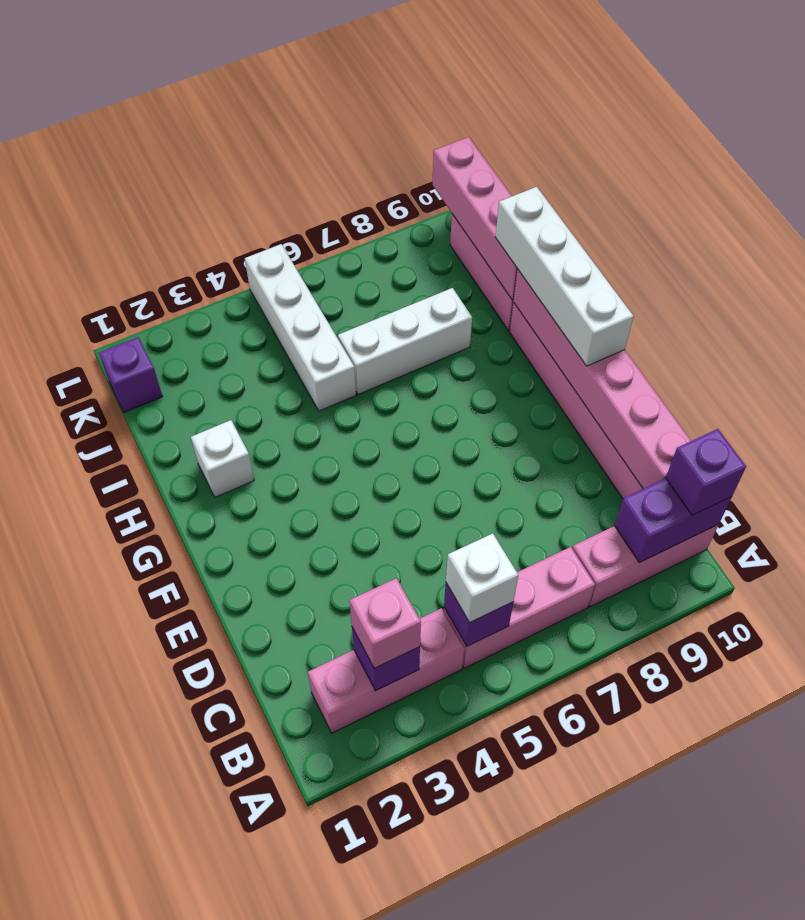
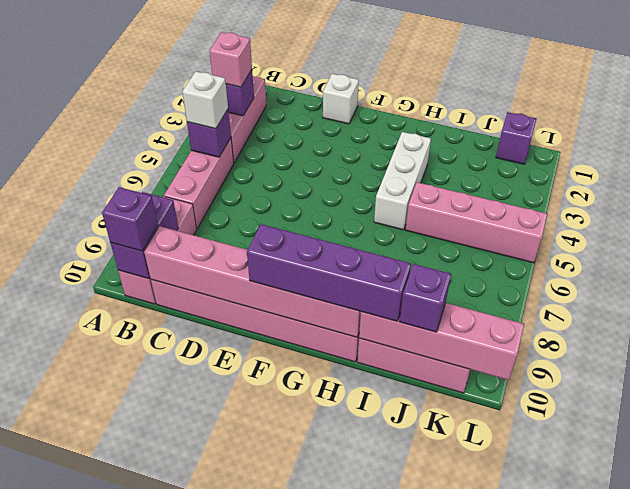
white brick F10:I10 level 3 -> purple brick F10:I10 level 3
white brick H2 level 1 -> white brick E1 level 1
white brick I5:L5 level 1 -> pink brick I5:L5 level 1
white brick I6:I8 level 1 -> white brick H3:H5 level 1
none -> purple brick J10 level 3

